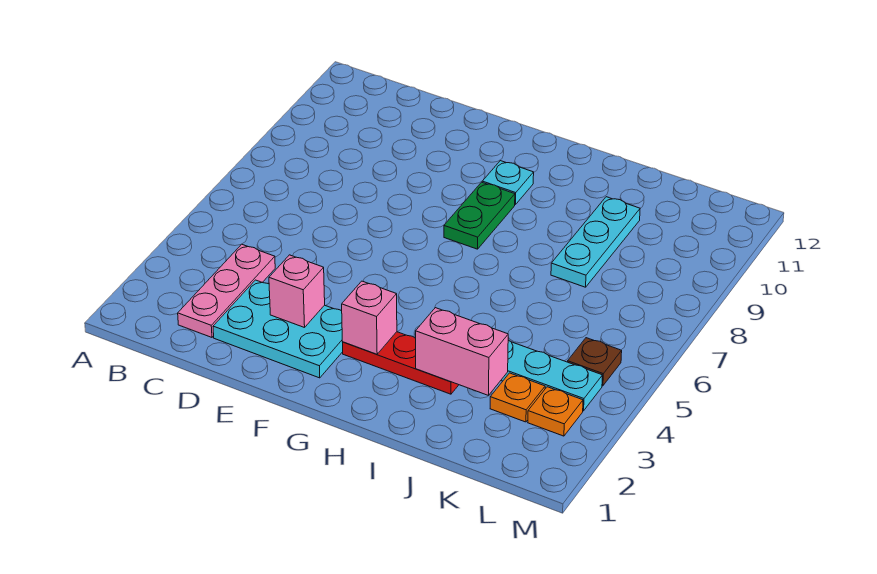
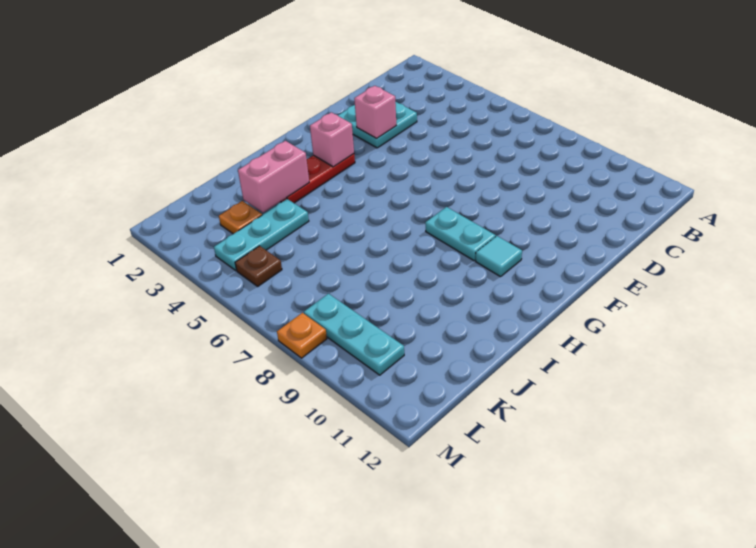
pink plate C2:C4 level 1 -> none
cyan plate D2:F3 level 1 -> cyan plate D2:E3 level 1
green plate G8:G9 level 1 -> cyan plate G8:G9 level 1
cyan plate G10 level 1 -> cyan tile G10 level 1
cyan plate J8:J10 level 1 -> cyan plate L8:L10 level 1
orange plate L3 level 1 -> orange plate M8 level 1

